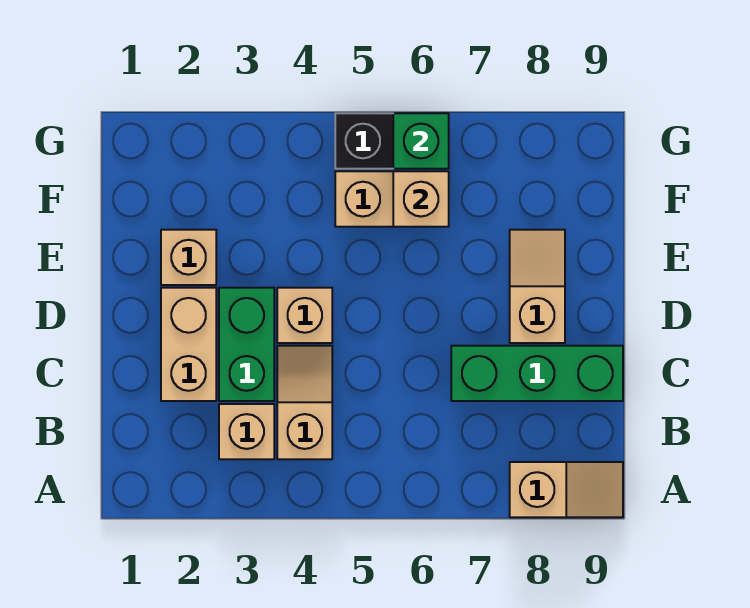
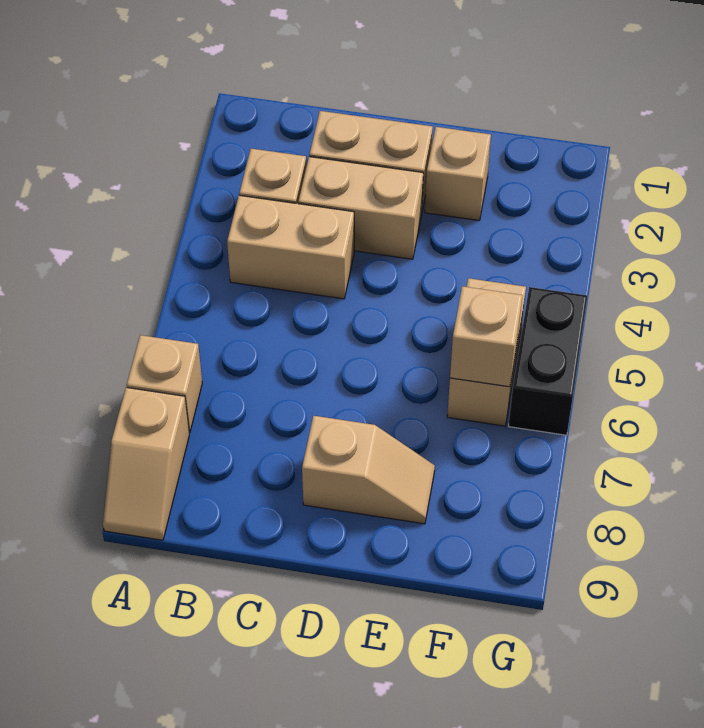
tan slope B4:C4 level 1 top B -> tan brick B4:C4 level 1
green brick C3:D3 level 1 -> tan brick C3:D3 level 1
green brick C7:C9 level 1 -> none
tan brick D4 level 1 -> tan brick A7 level 1
green brick G6 level 2 -> none

